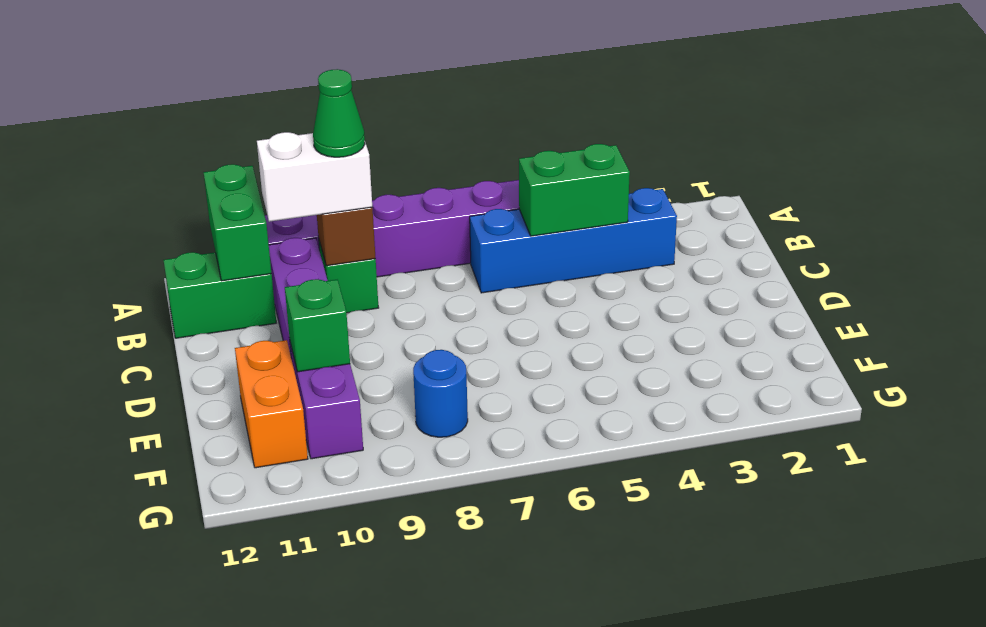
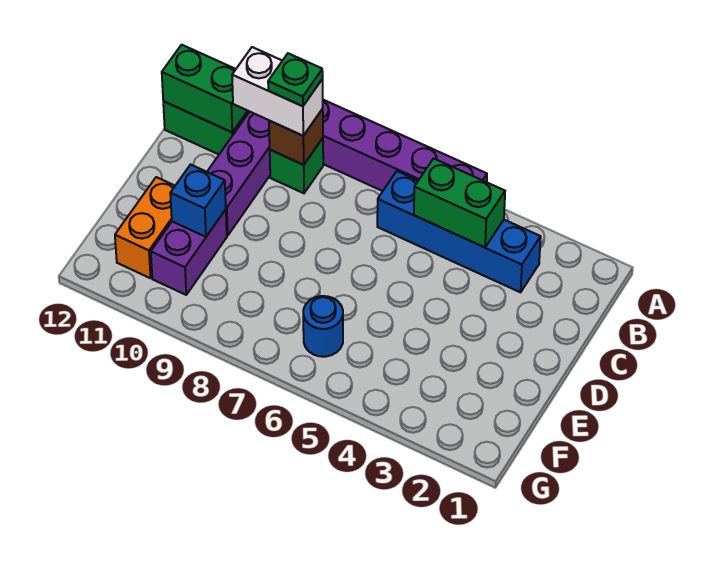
green brick A11:B11 level 2 -> green brick B11:B12 level 2
green cone B9 level 4 -> green plate B9 level 4
green brick E10 level 2 -> blue brick E10 level 2
blue round brick F8 level 1 -> blue round brick F6 level 1

